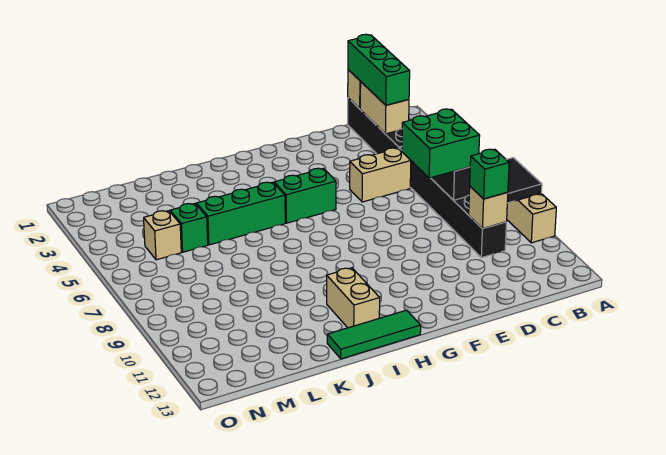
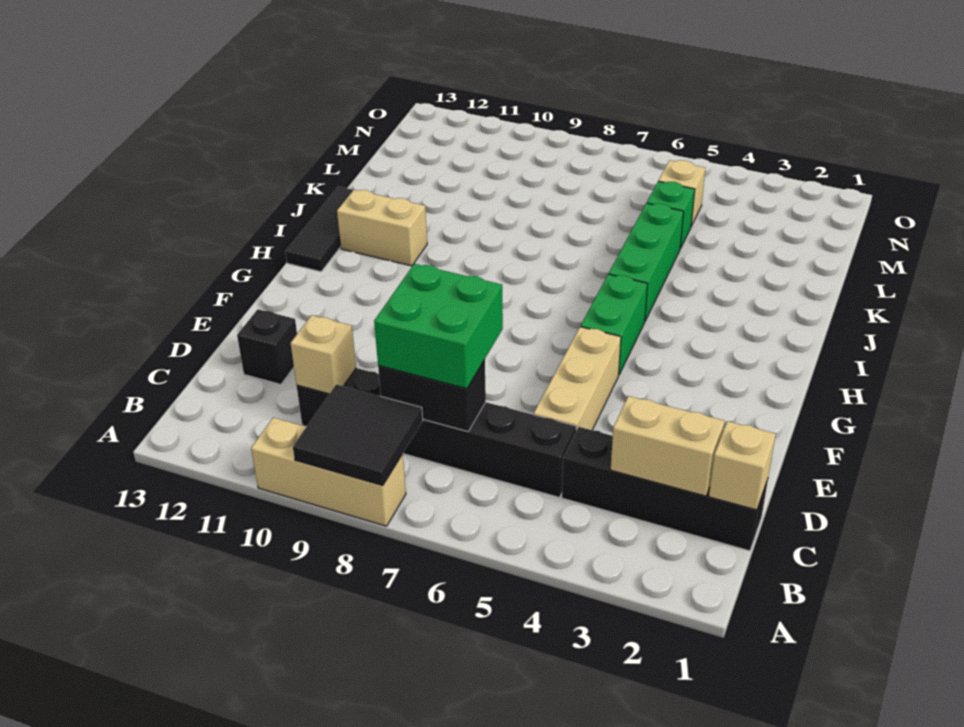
green brick C1:C3 level 3 -> none
green brick C10 level 3 -> none
tan brick D5:E5 level 1 -> tan brick D5:F5 level 1
none -> black brick D12 level 1
green tile H13:J13 level 1 -> black tile H13:J13 level 1

